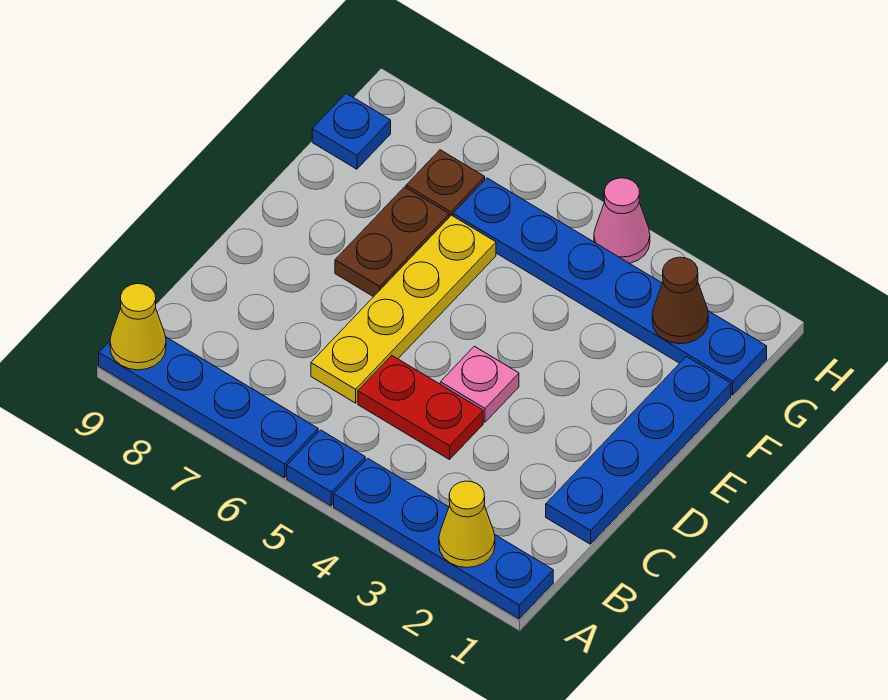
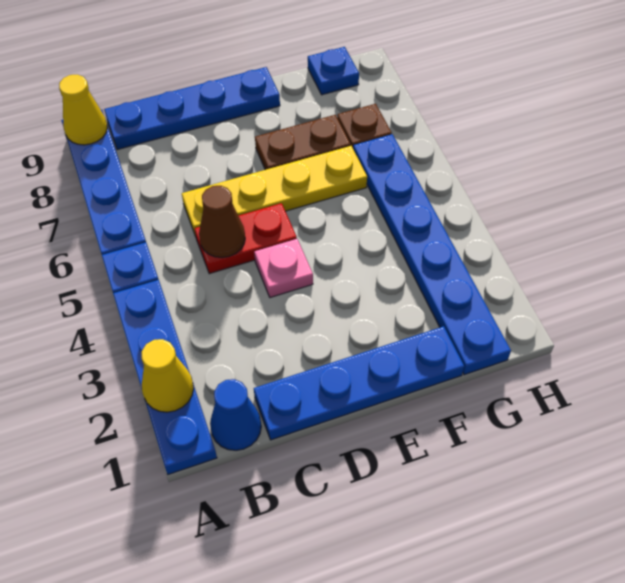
none -> blue cone B1 level 1
none -> blue plate B9:E9 level 1
red plate C4:C5 level 1 -> red plate C5:D5 level 1
brown cone G2 level 2 -> brown cone C5 level 2
pink cone H4 level 1 -> none

